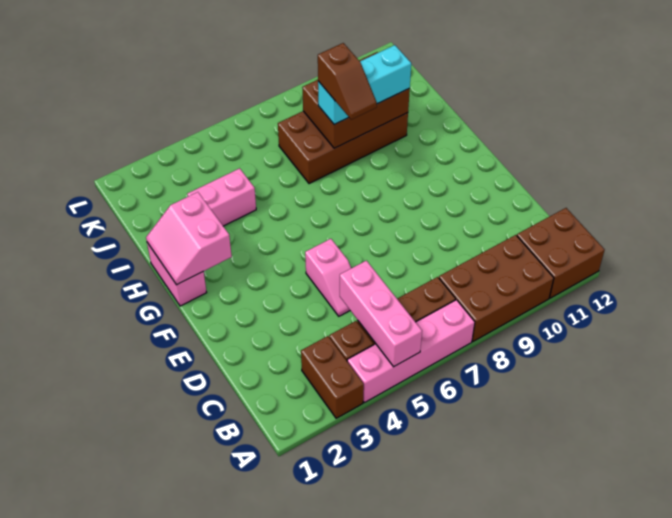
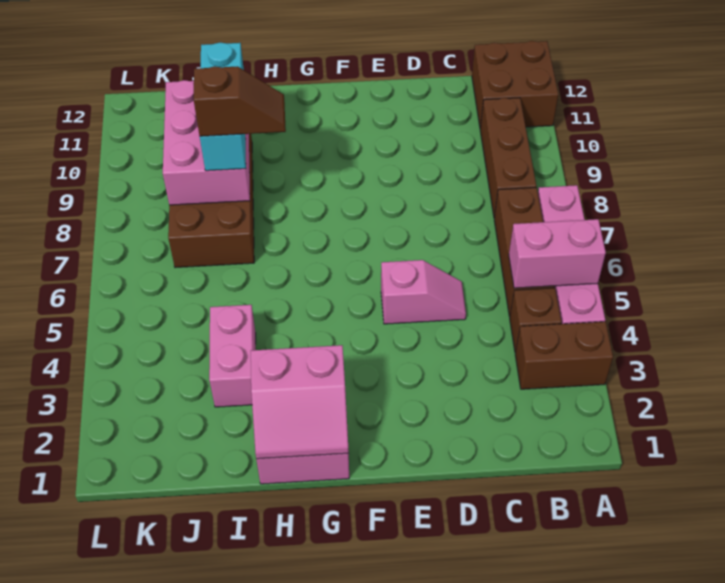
pink brick A5:C5 level 2 -> pink brick A5:B5 level 2
brown brick A8:B10 level 1 -> brown brick B8:B10 level 1
brown brick I8:J10 level 2 -> pink brick I8:J10 level 2

